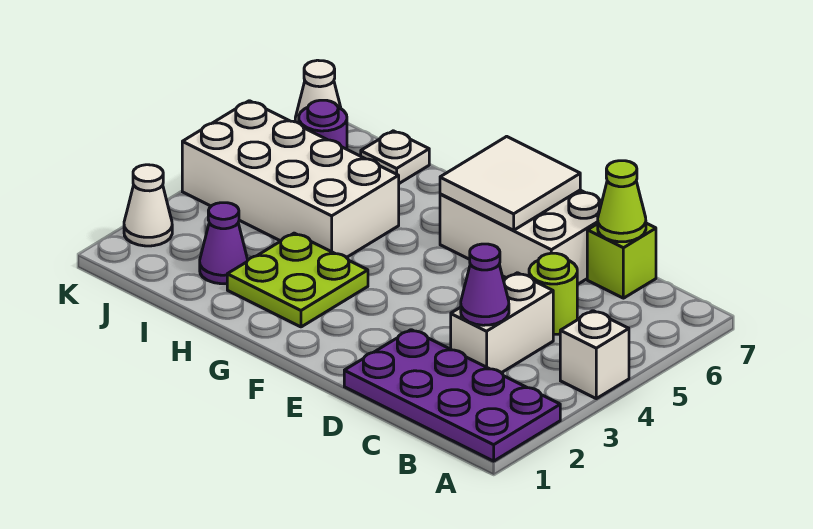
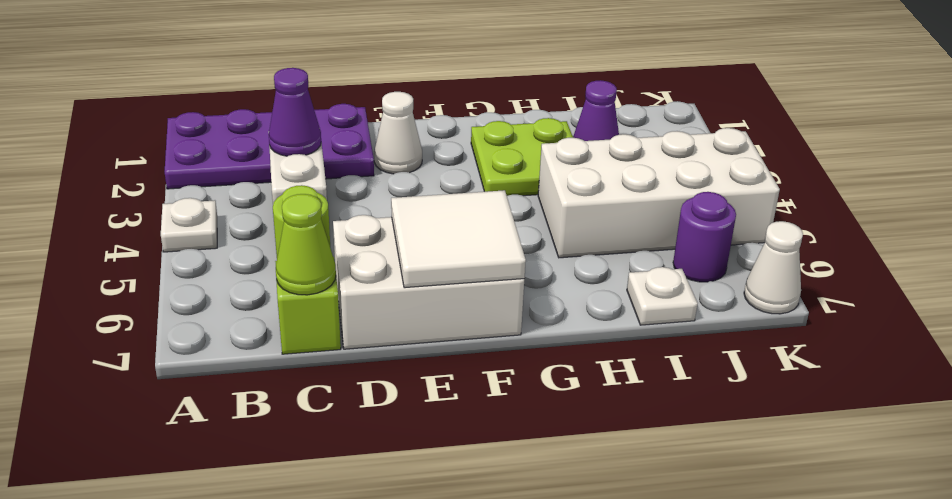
white brick A4 level 1 -> white plate A4 level 1
white cone K2 level 1 -> white cone E2 level 1

